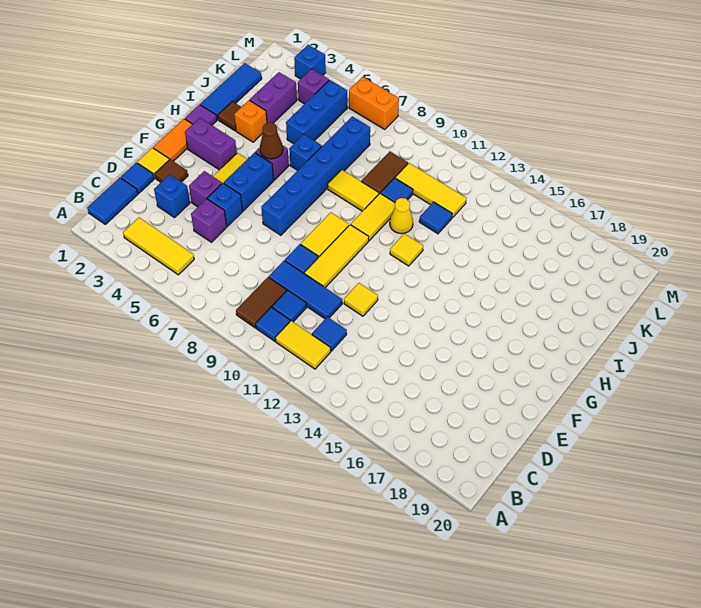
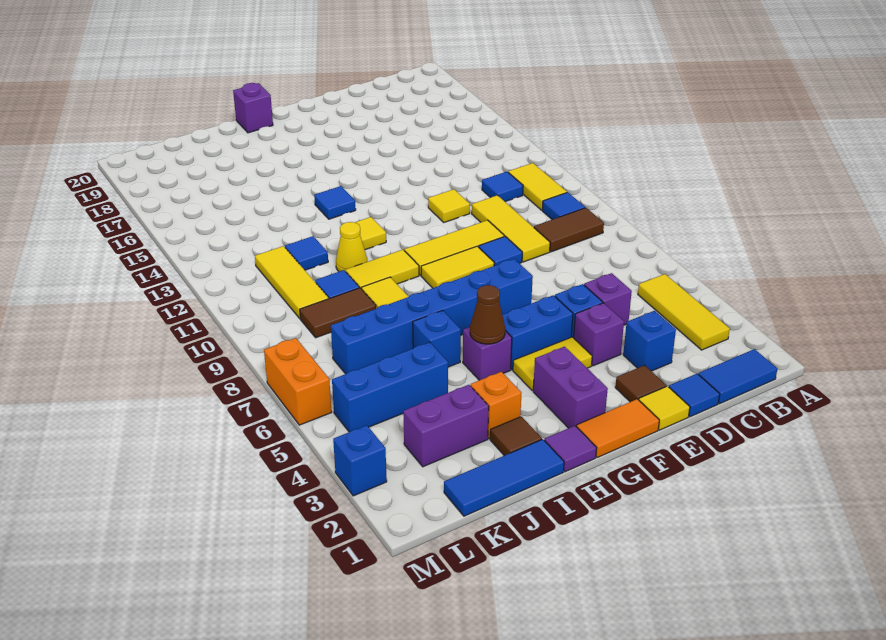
blue tile C10 level 1 -> blue tile H14 level 1
blue tile D9:D11 level 1 -> yellow tile D9:D11 level 1
purple brick L4 level 1 -> purple brick H20 level 1

